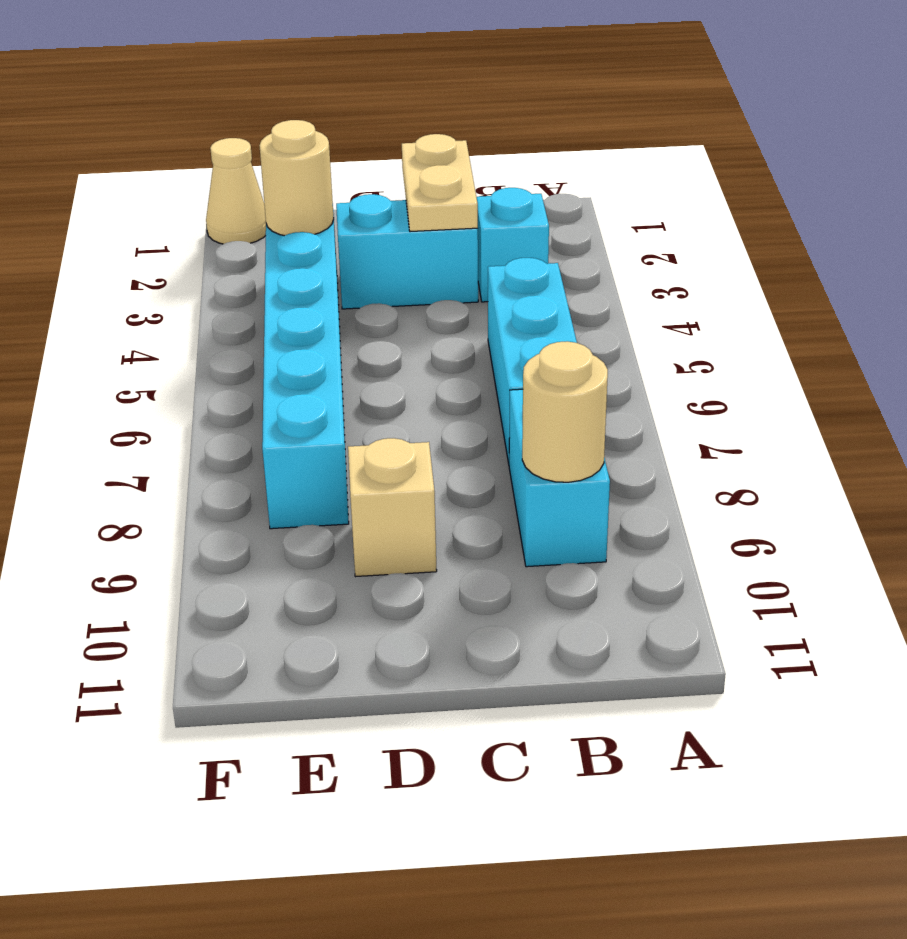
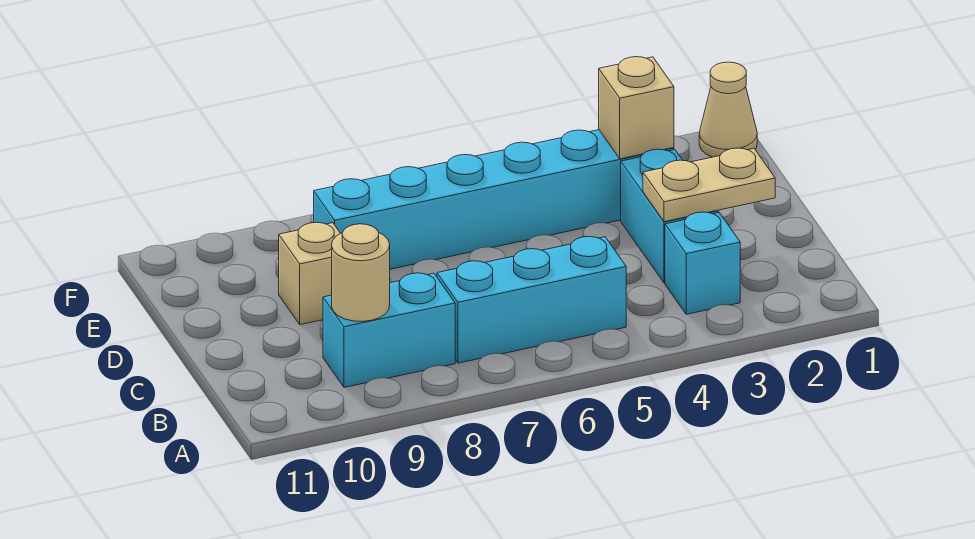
tan round brick E3 level 2 -> tan brick E3 level 2

